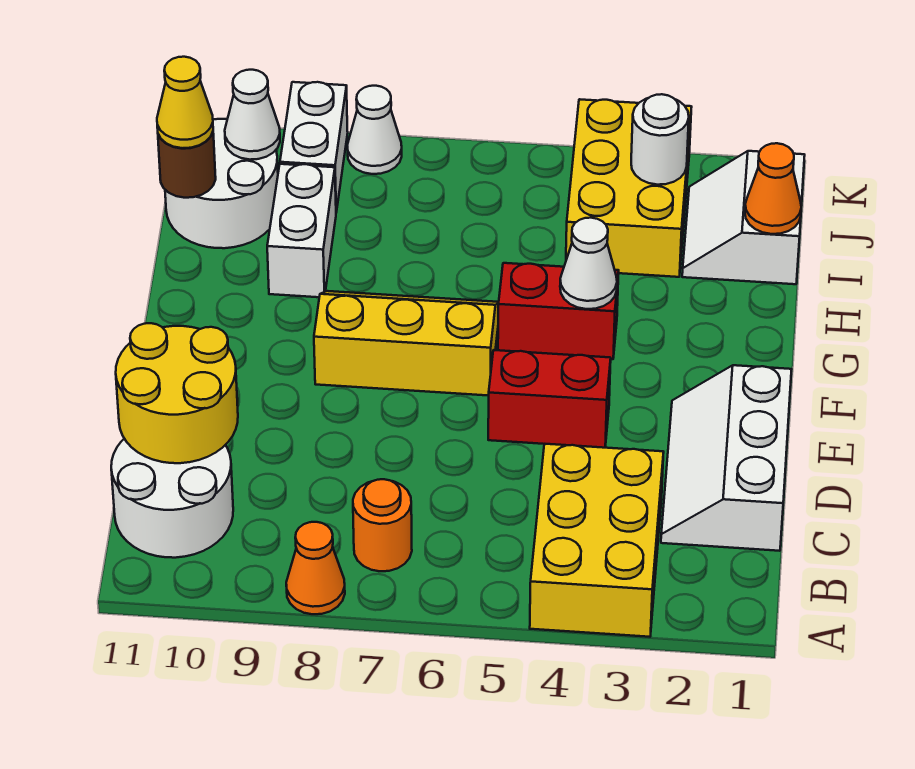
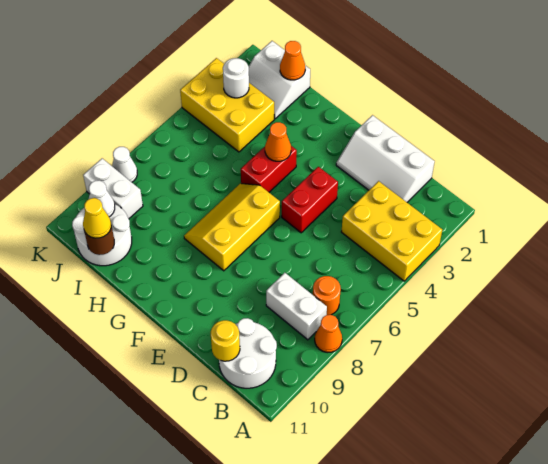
yellow round brick C10:D11 level 2 -> yellow round brick C11 level 2
white cone G4 level 2 -> orange cone G4 level 2
white brick H9:I9 level 1 -> white brick B8:C8 level 1

